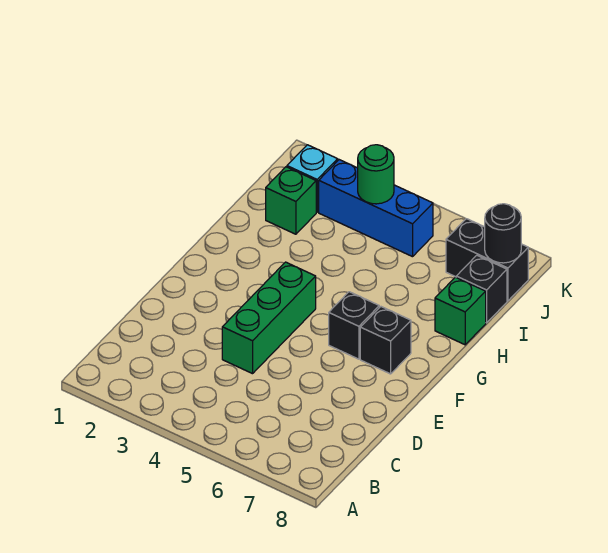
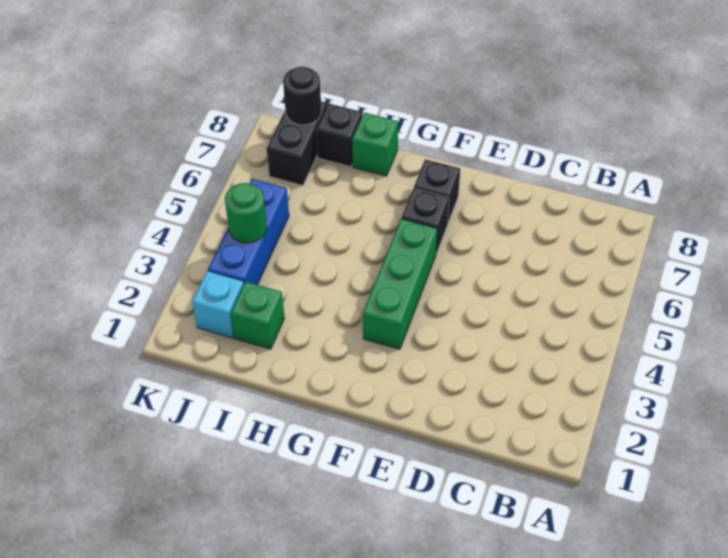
green brick D4:F4 level 1 -> green brick F3:F5 level 1

